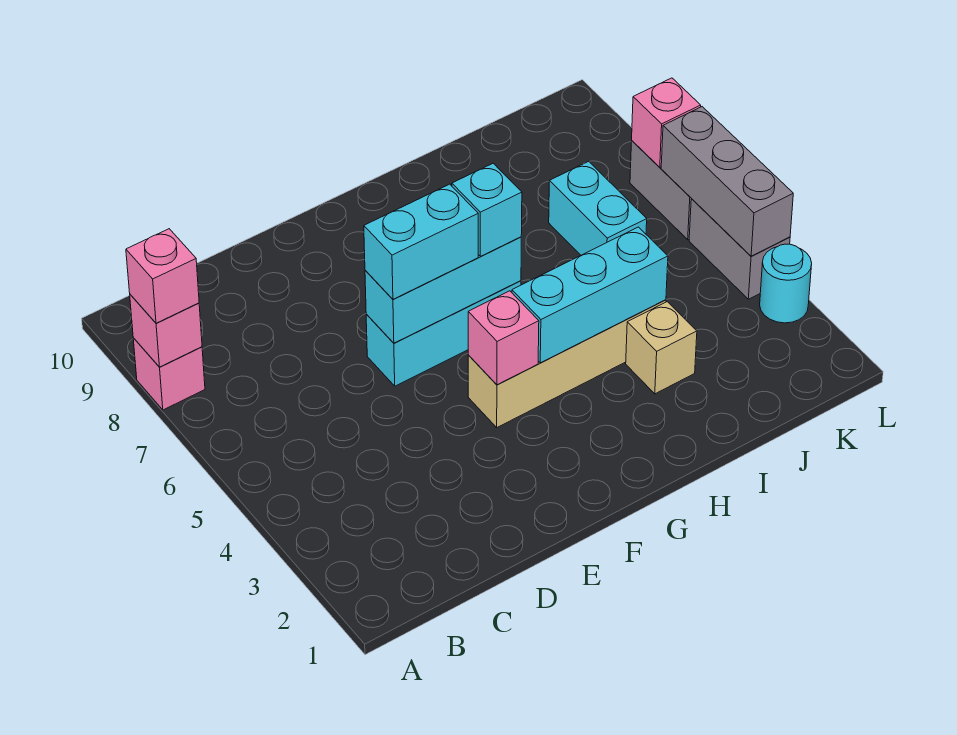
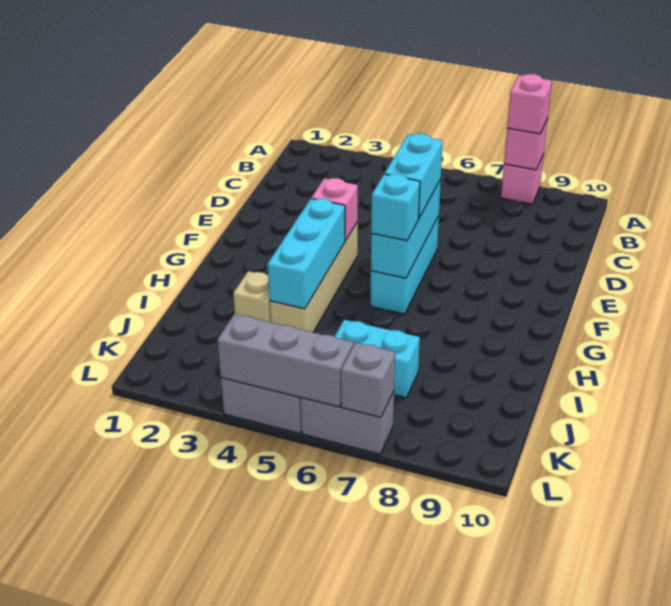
cyan round brick L3 level 1 -> none
pink brick L7 level 2 -> grey brick L7 level 2

